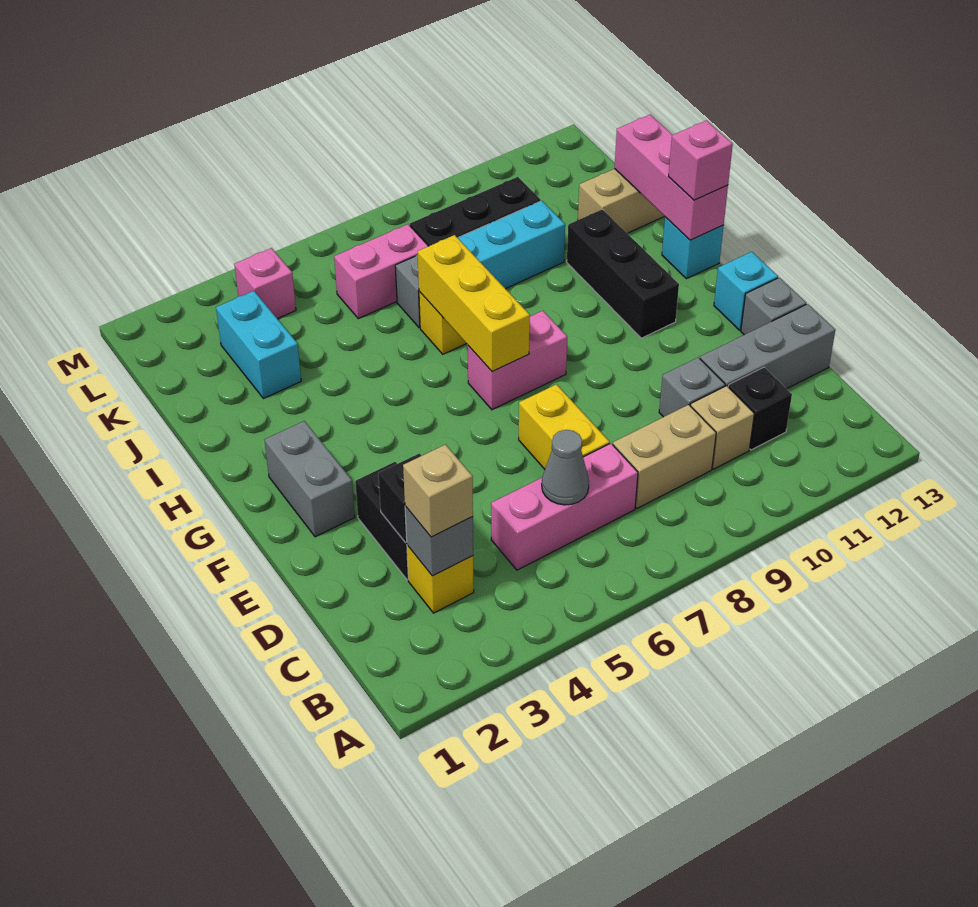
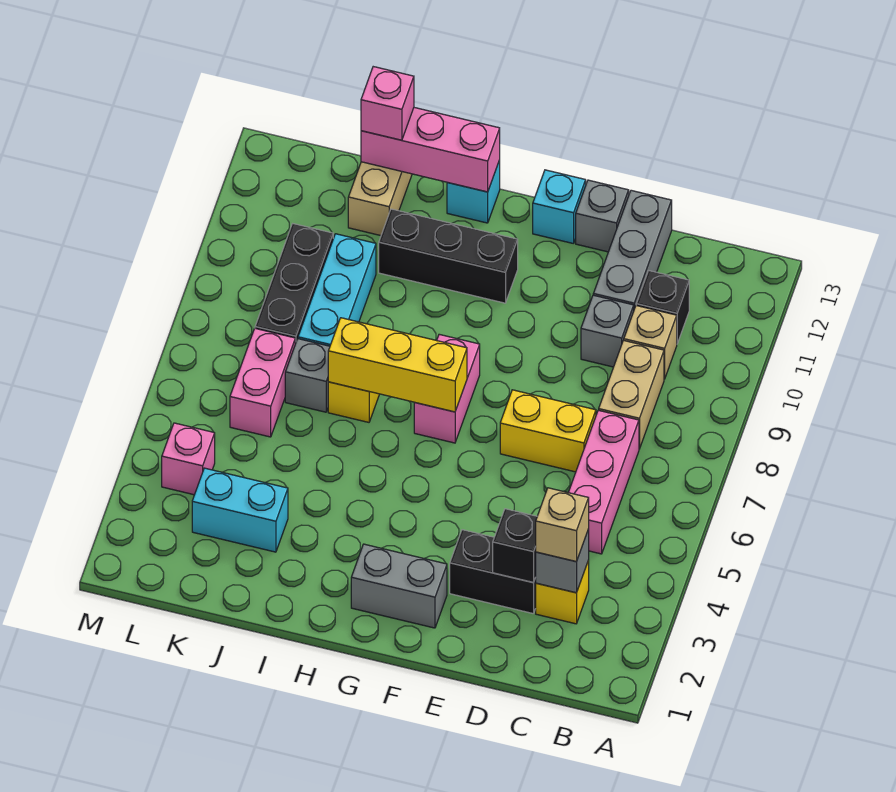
grey cone C6 level 2 -> none
pink brick H13 level 3 -> pink brick J13 level 3

